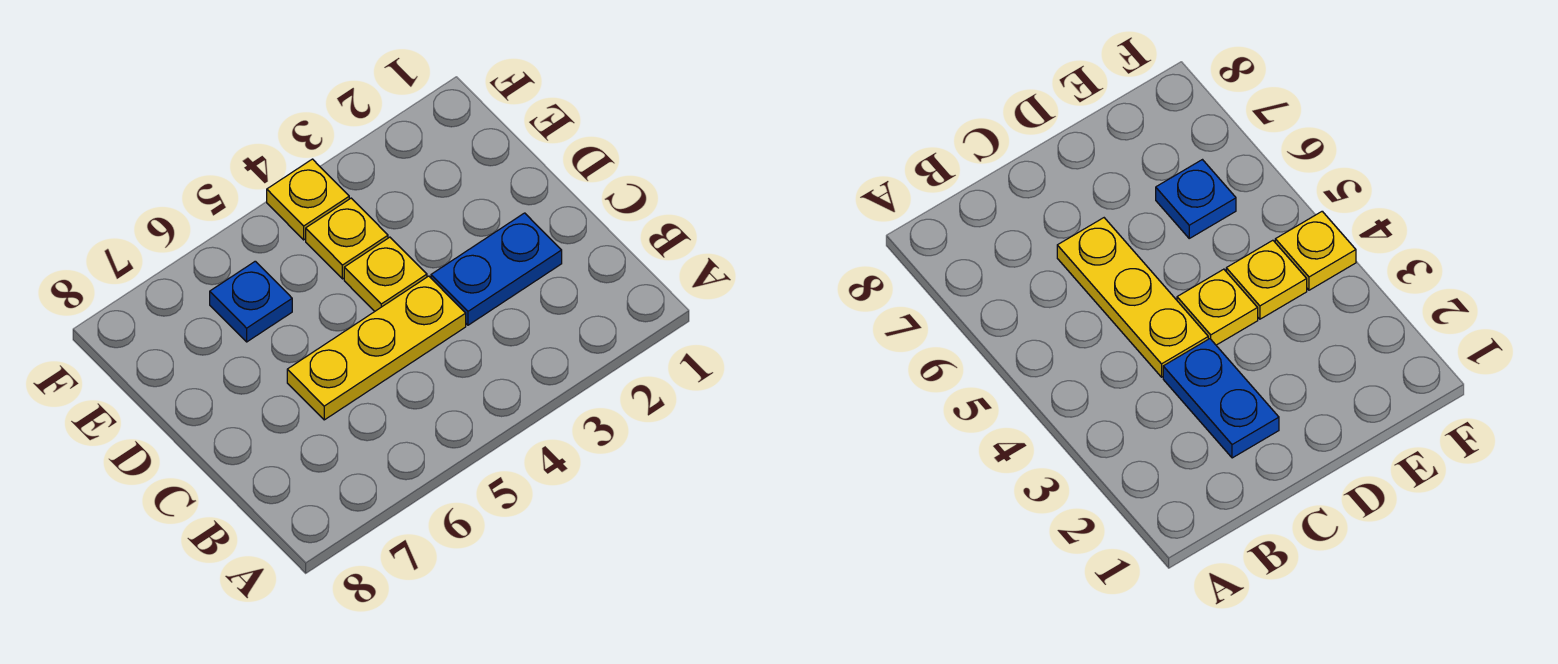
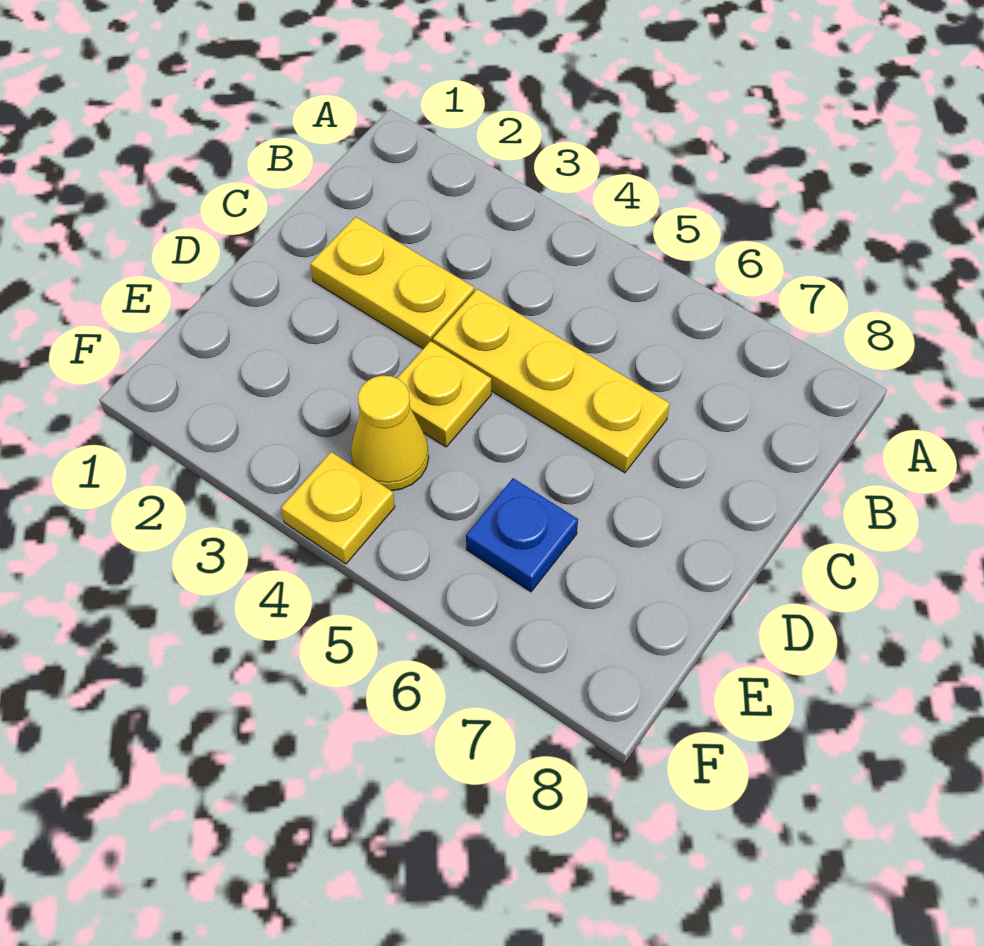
blue plate C2:C3 level 1 -> yellow plate C2:C3 level 1
yellow plate E4 level 1 -> yellow cone E4 level 1

